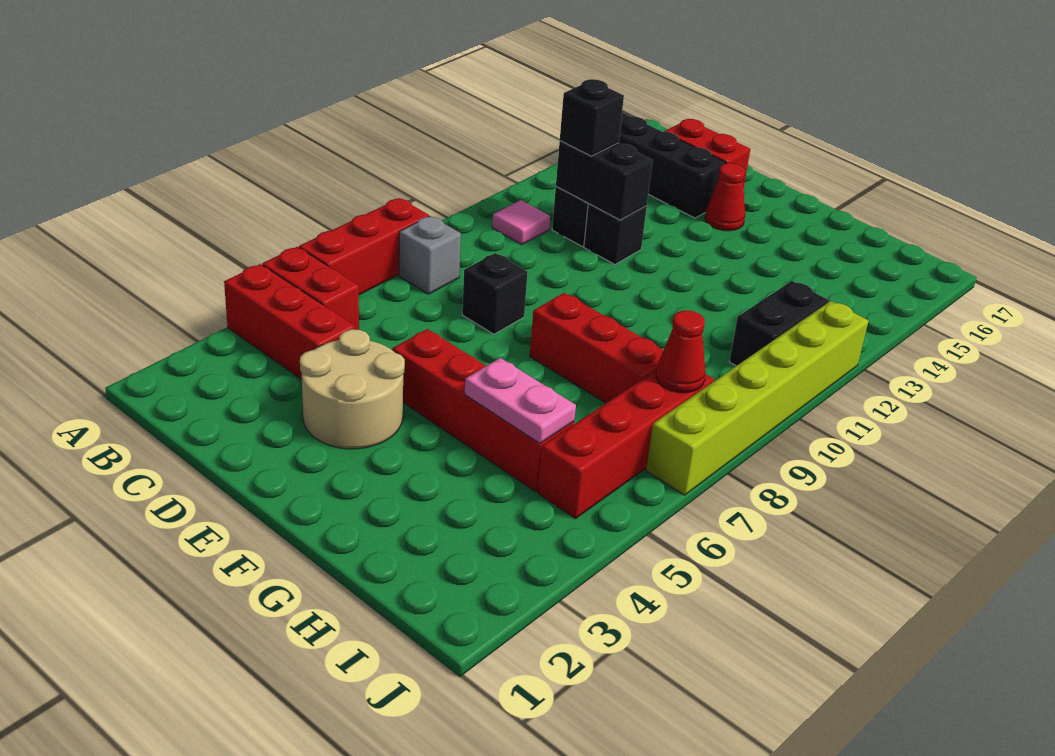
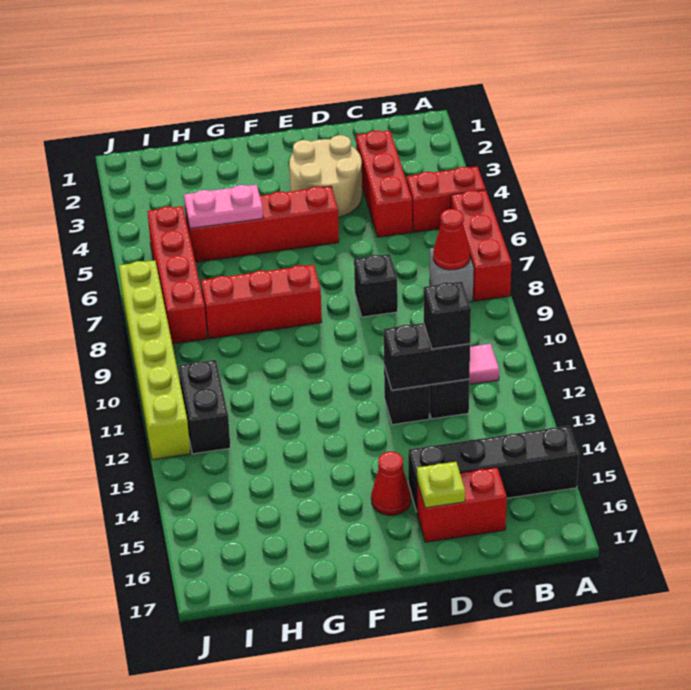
red brick A4:C4 level 1 -> red brick C3:C5 level 1
none -> lime plate D16 level 2
red cone I8 level 2 -> red cone B8 level 2

